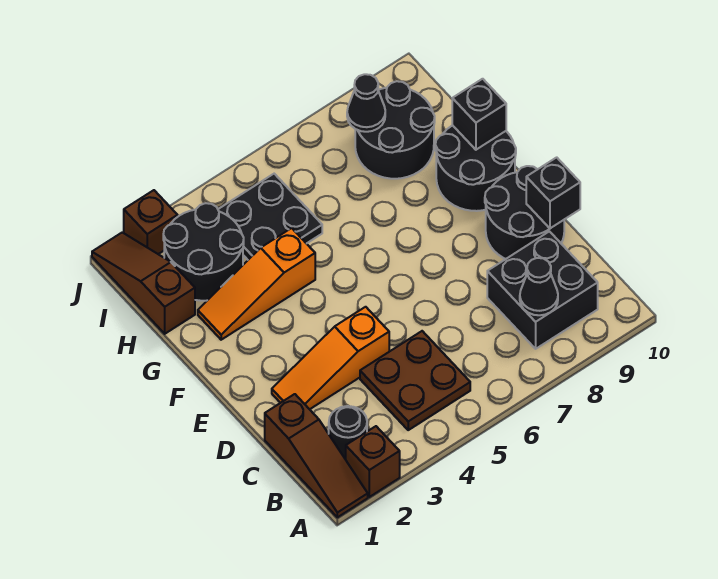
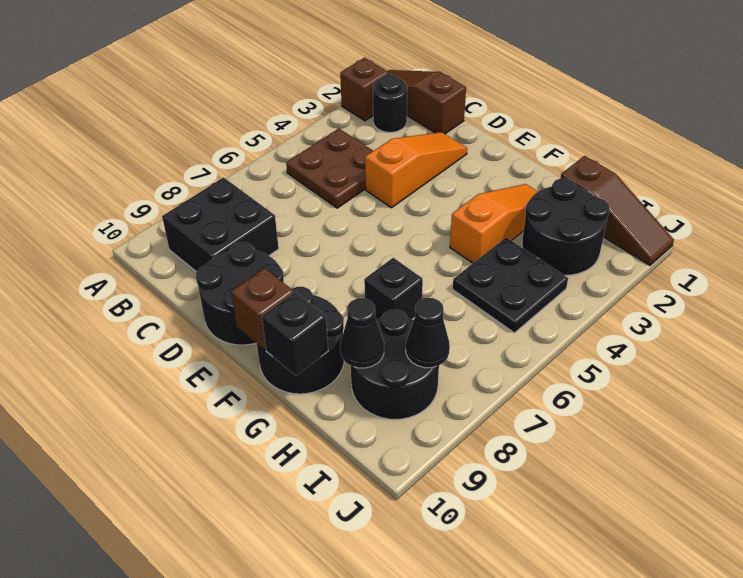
black cone B8 level 2 -> black cone H9 level 2
black brick D10 level 2 -> black brick G7 level 1
brown brick J2 level 1 -> brown brick F10 level 2

